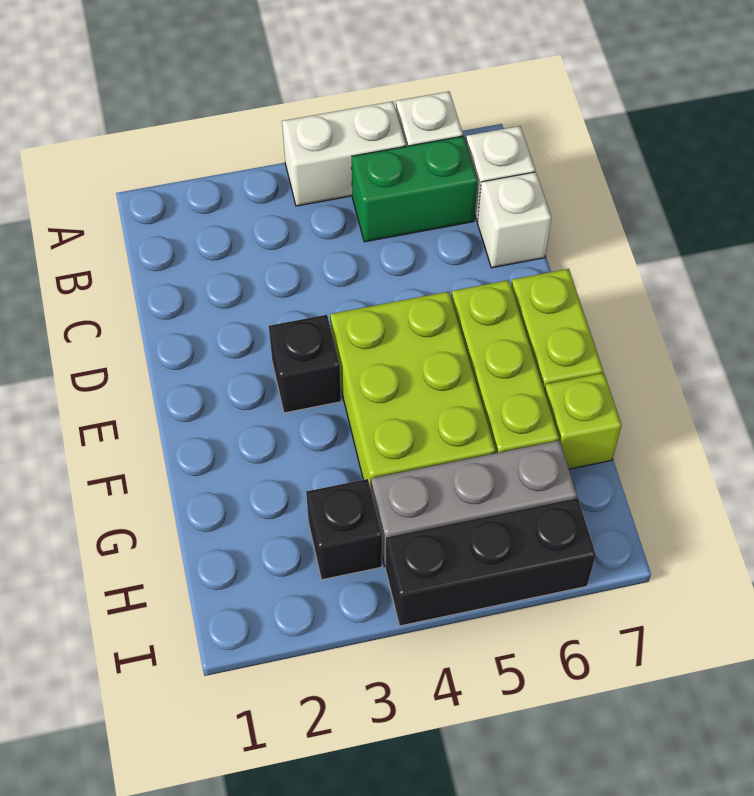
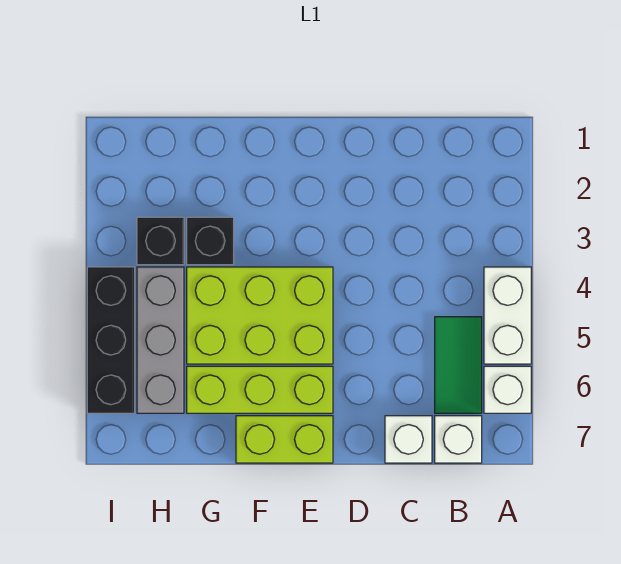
green brick B5:B6 level 1 -> green tile B5:B6 level 1
black brick E3 level 1 -> black brick G3 level 1
lime brick G7 level 1 -> none

